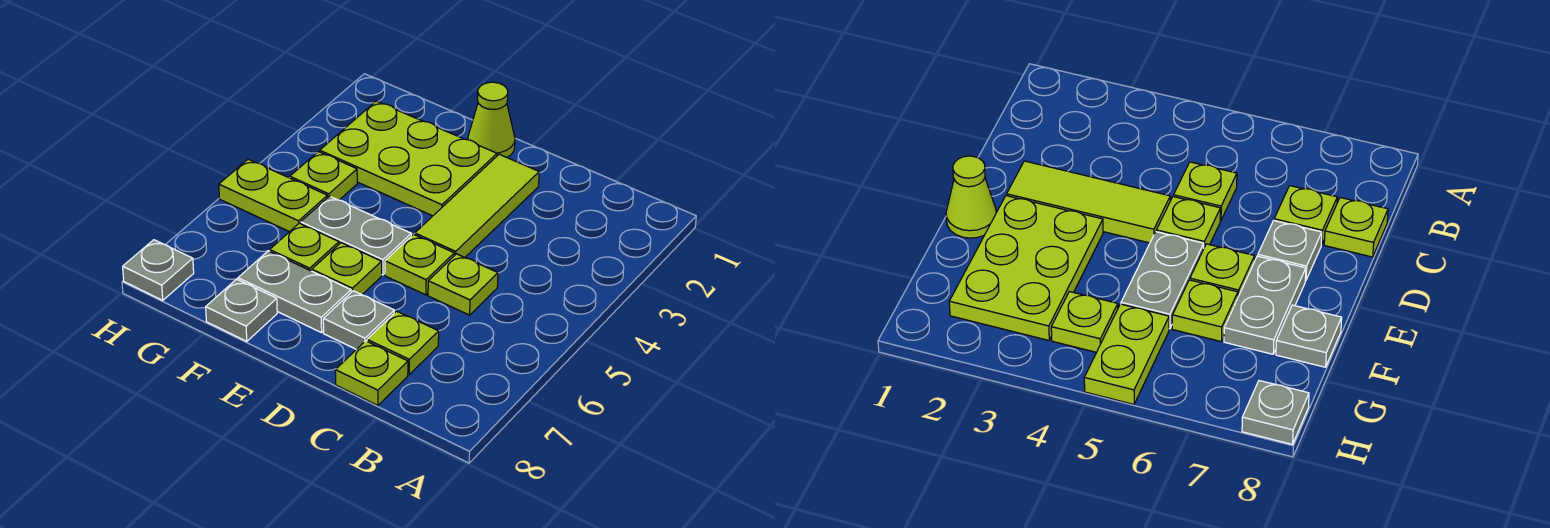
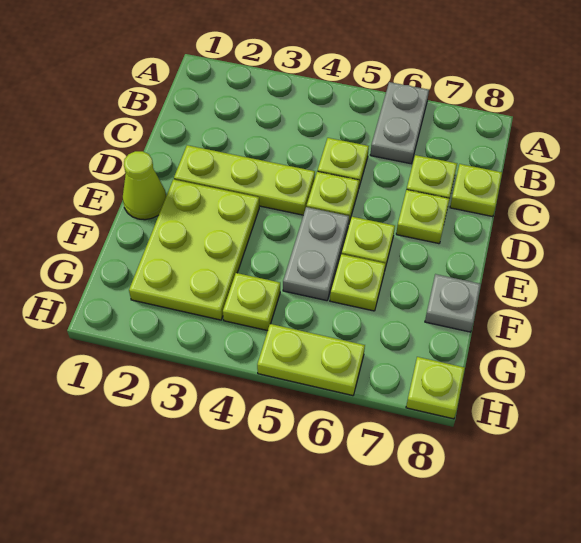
lime tile D2:D4 level 1 -> lime plate D2:D4 level 1
grey plate D7 level 1 -> lime plate D7 level 1
grey plate E7:F7 level 1 -> grey plate A6:B6 level 1
lime plate G5:H5 level 1 -> lime plate H5:H6 level 1
grey plate H8 level 1 -> lime plate H8 level 1

